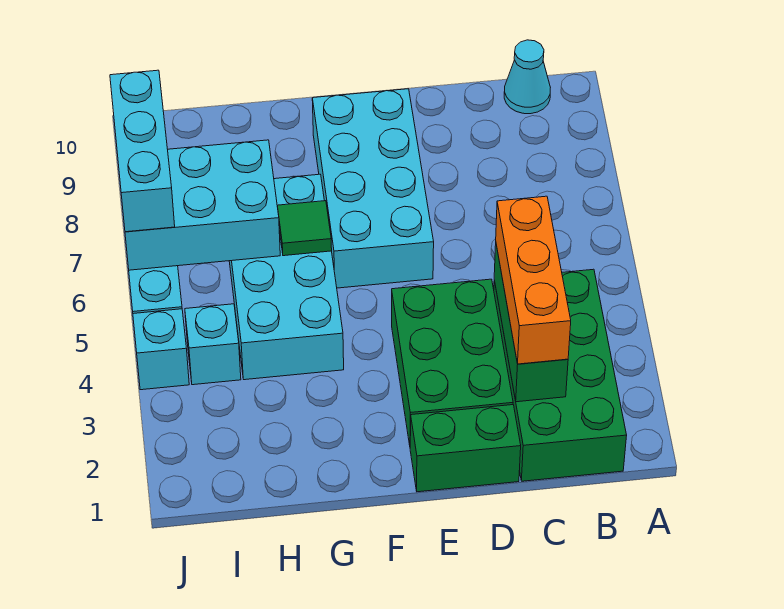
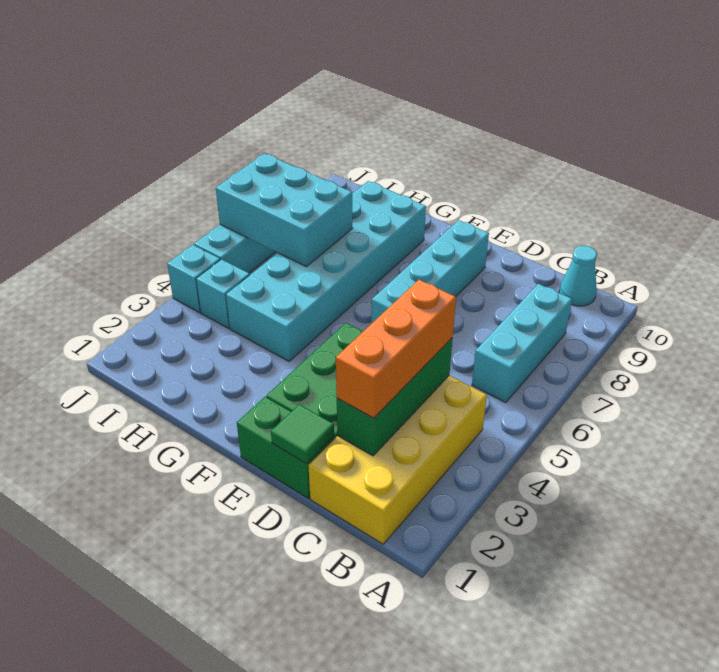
green brick B1:C4 level 1 -> yellow brick B1:C4 level 1
cyan brick E6:F9 level 1 -> cyan brick E6:E9 level 1
cyan brick G4:H7 level 1 -> cyan brick G4:H9 level 1
green tile G6 level 2 -> green tile D1 level 2
cyan brick J6:J8 level 3 -> cyan brick B6:B8 level 1

